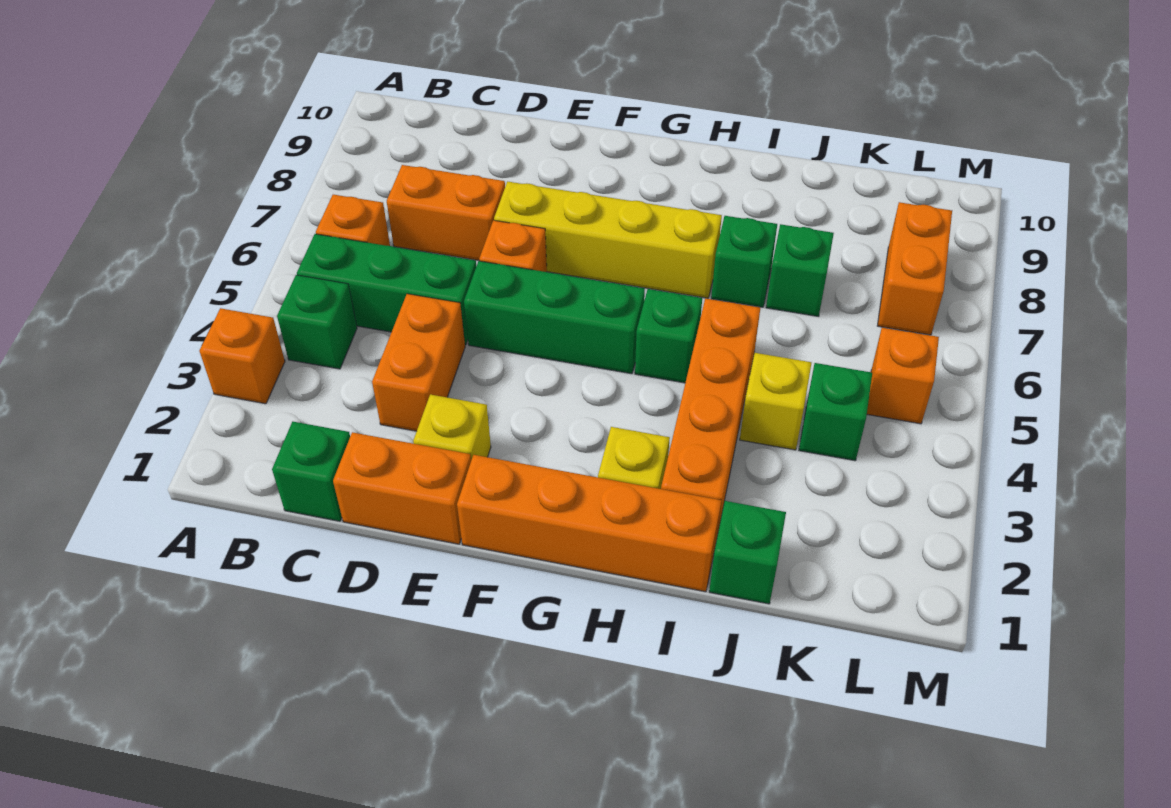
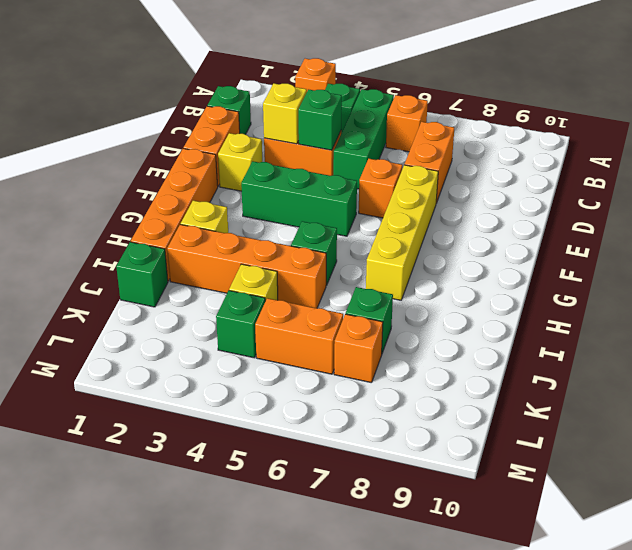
none -> yellow brick D3 level 2
green brick E5:G5 level 1 -> green brick F3:F5 level 1
green brick I7 level 1 -> green brick D4 level 2
orange brick L5 level 1 -> orange brick K7 level 1
orange brick L7:L8 level 1 -> orange brick K5:K6 level 1

